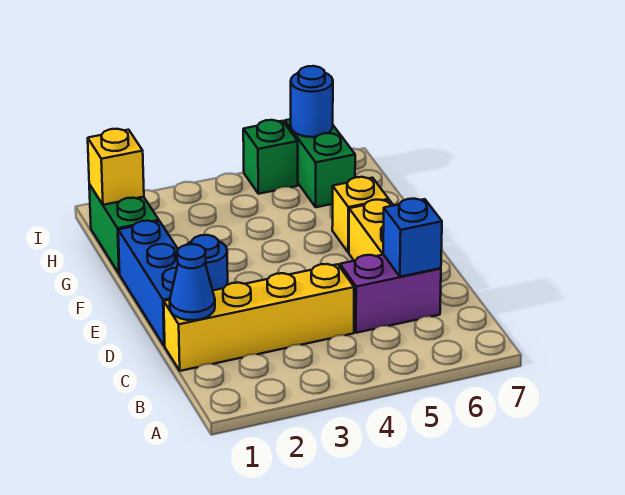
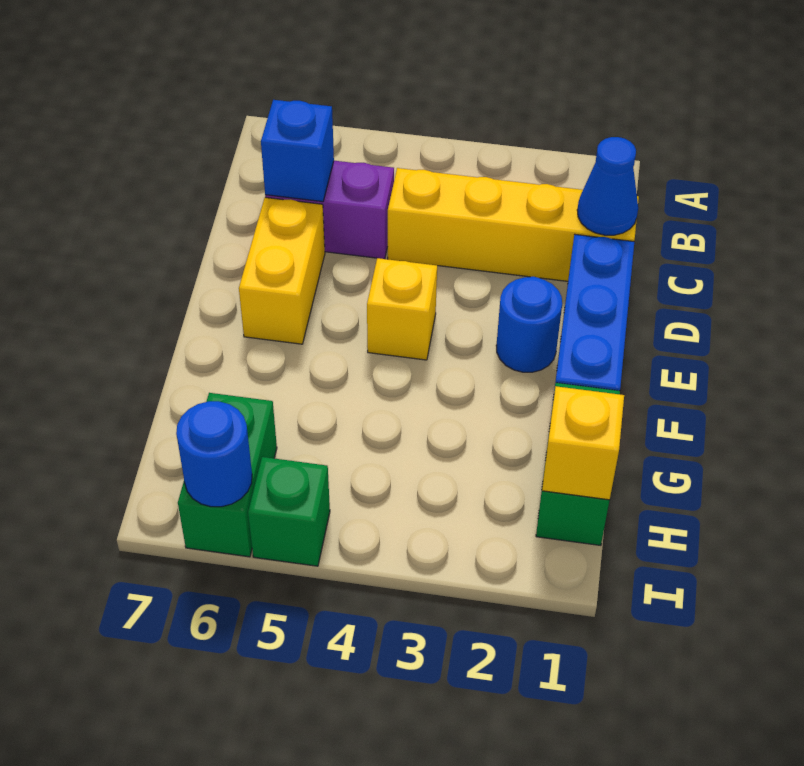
yellow brick F6 level 1 -> yellow brick E4 level 1

